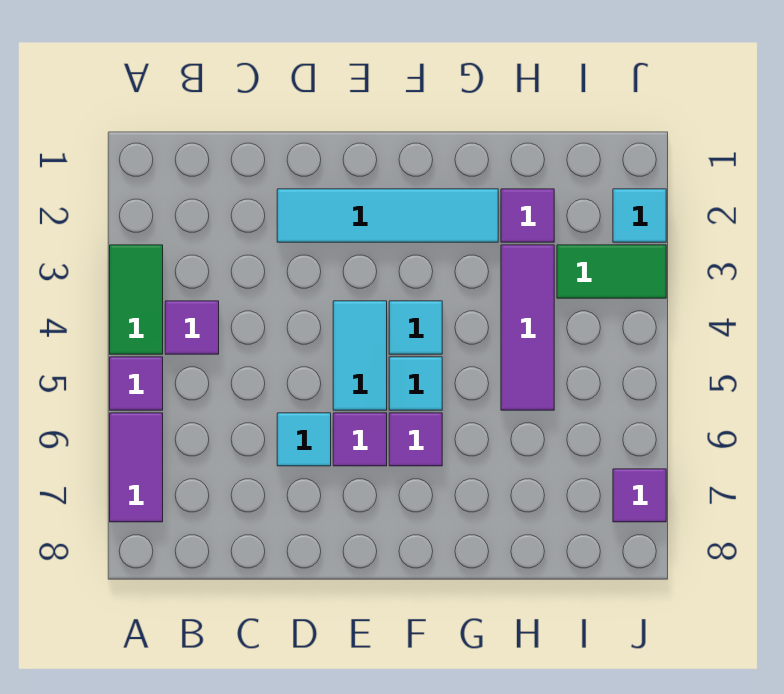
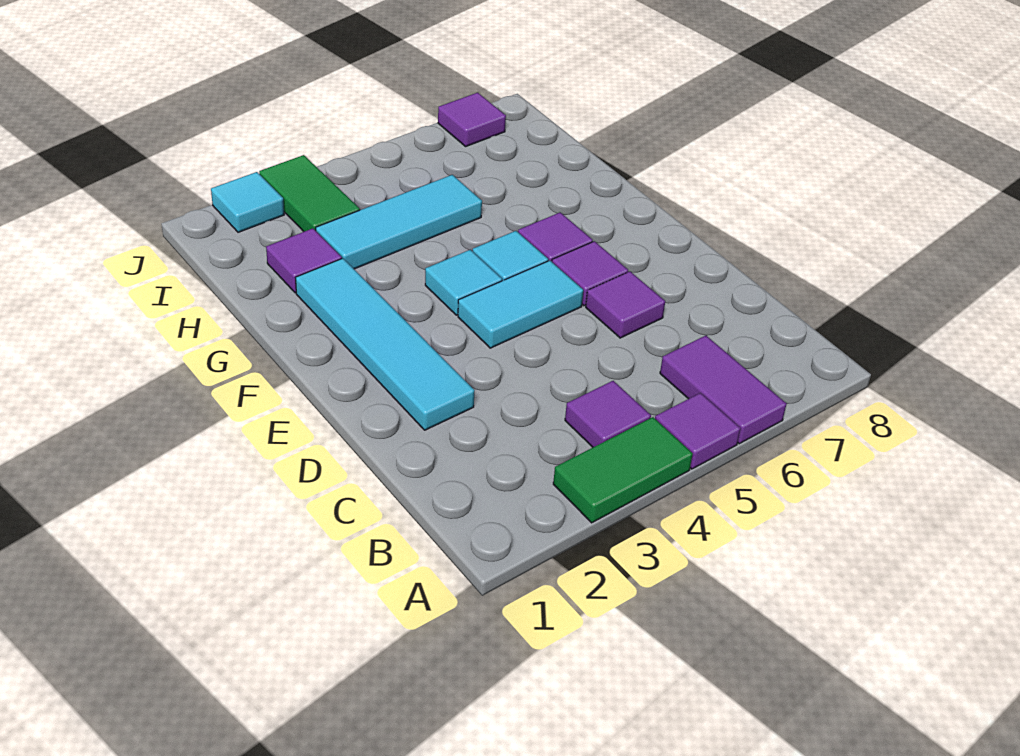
purple tile A6:A7 level 1 -> purple tile A6:B6 level 1
cyan tile D6 level 1 -> purple tile D6 level 1
purple tile H3:H5 level 1 -> cyan tile H3:H5 level 1

